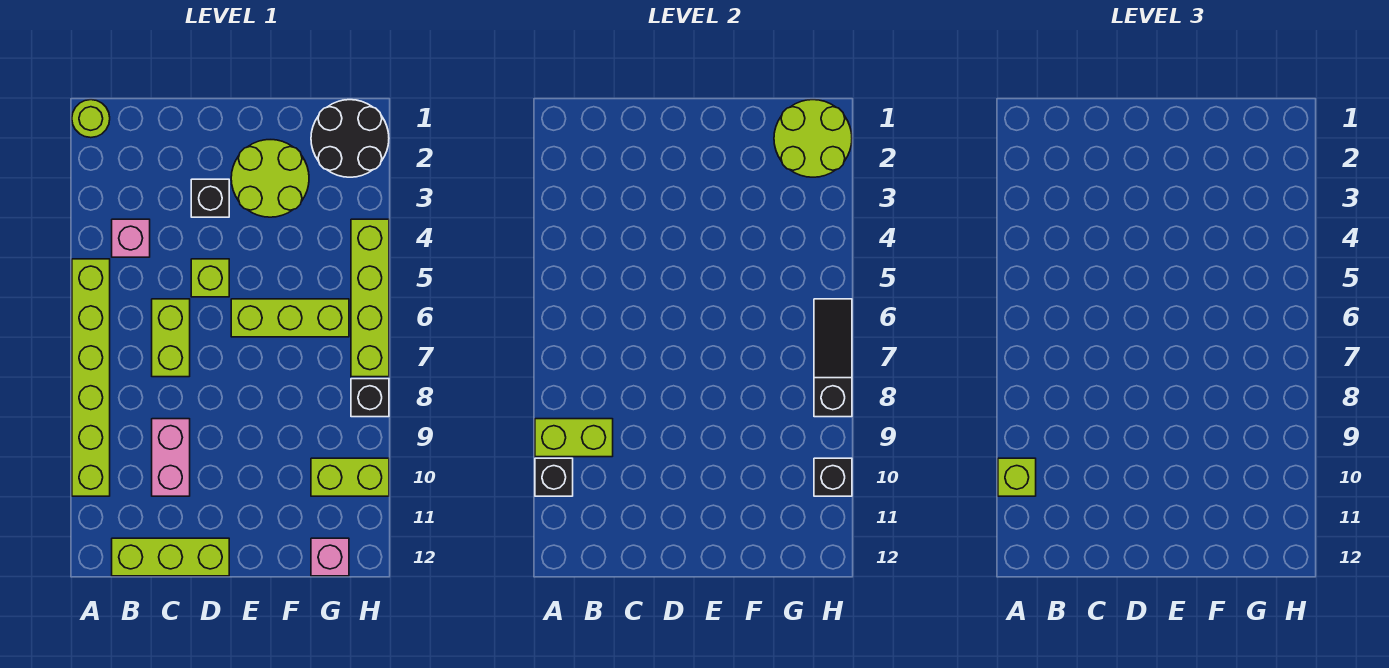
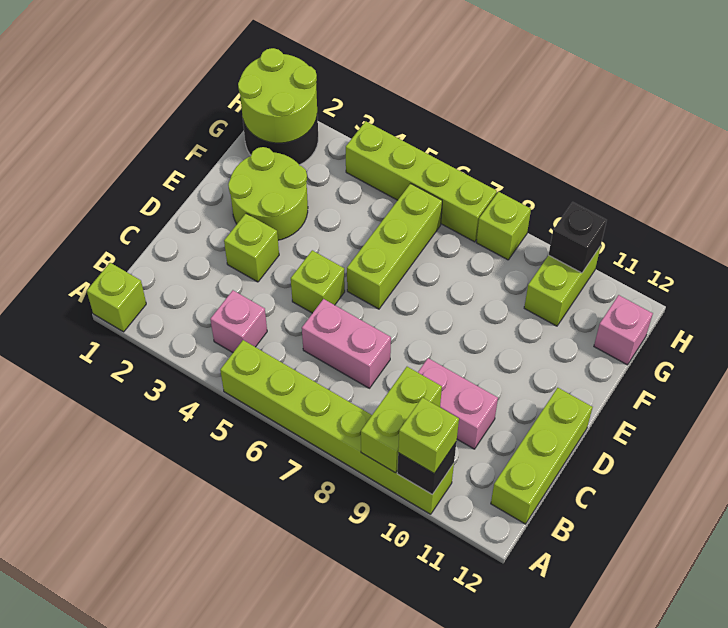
lime round brick A1 level 1 -> lime brick A1 level 1
lime brick C6:C7 level 1 -> pink brick C6:C7 level 1
black brick D3 level 1 -> lime brick D3 level 1
black slope H6:H8 level 2 top 8 -> none
black brick H8 level 1 -> lime brick H8 level 1

